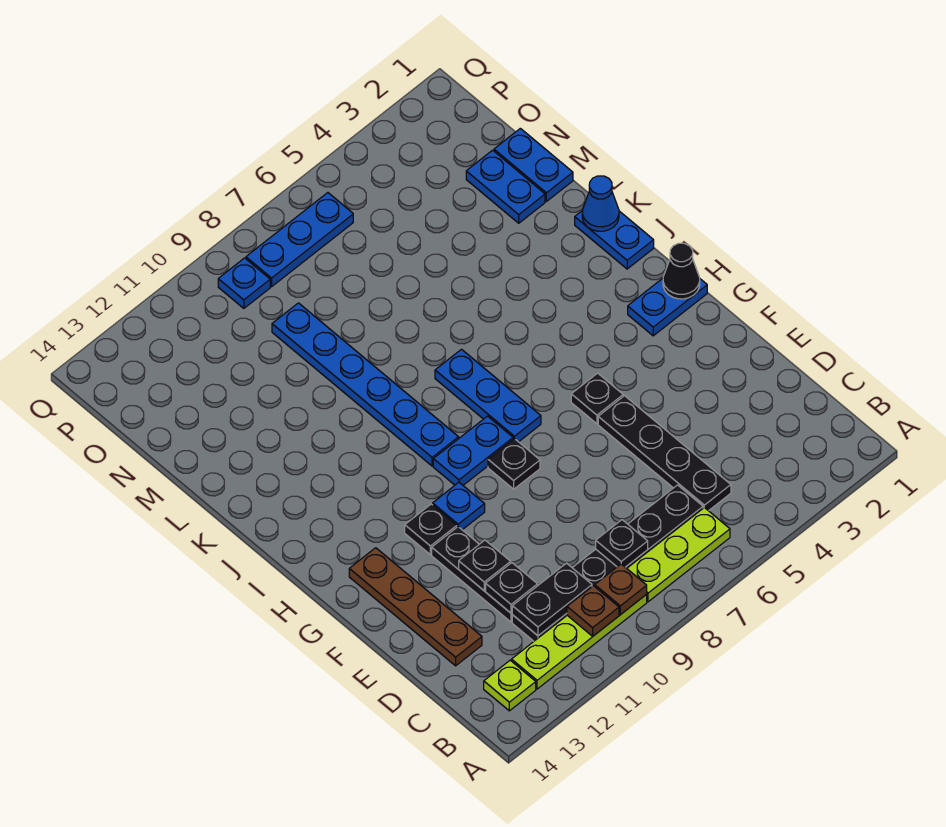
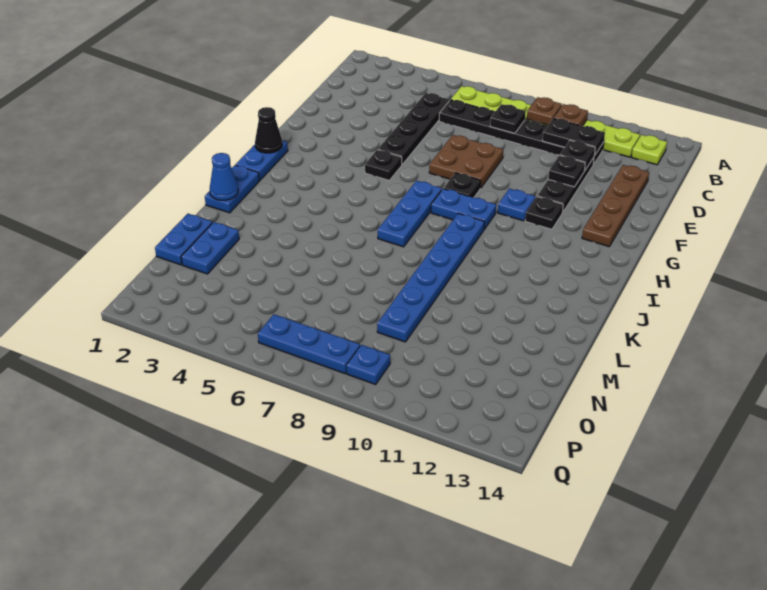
none -> brown plate E7:F8 level 1
blue plate H1:H2 level 1 -> blue plate H1:I1 level 1

